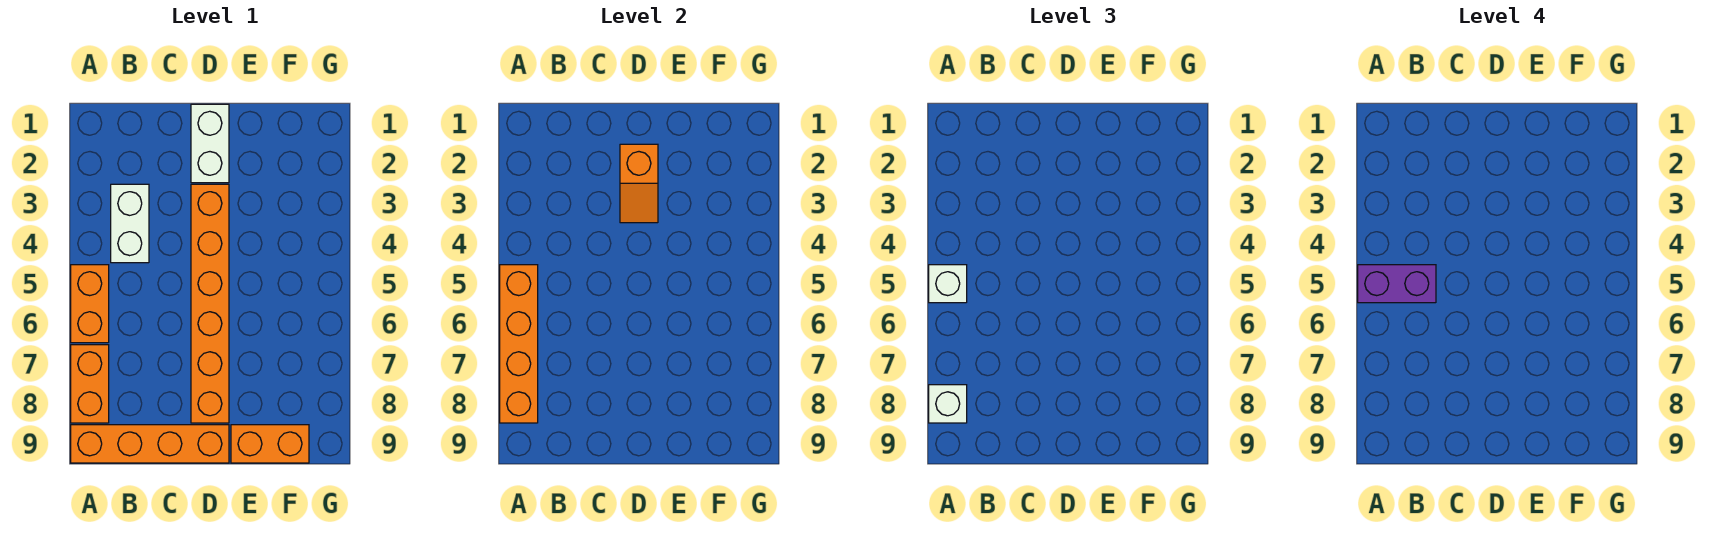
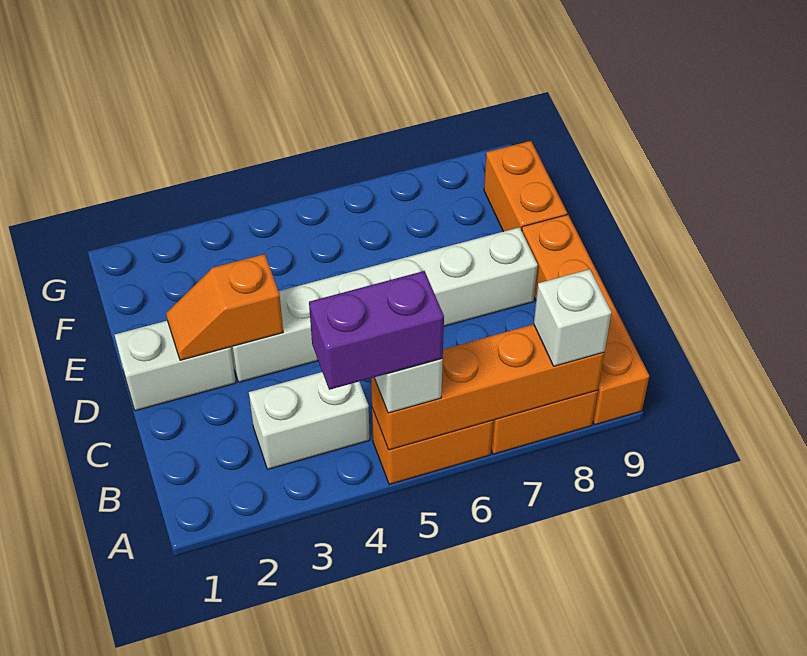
purple brick A5:B5 level 4 -> purple brick A4:A5 level 4
orange slope D2:D3 level 2 top 2 -> orange slope D2:D3 level 2 top 3
orange brick D3:D8 level 1 -> white brick D3:D8 level 1

